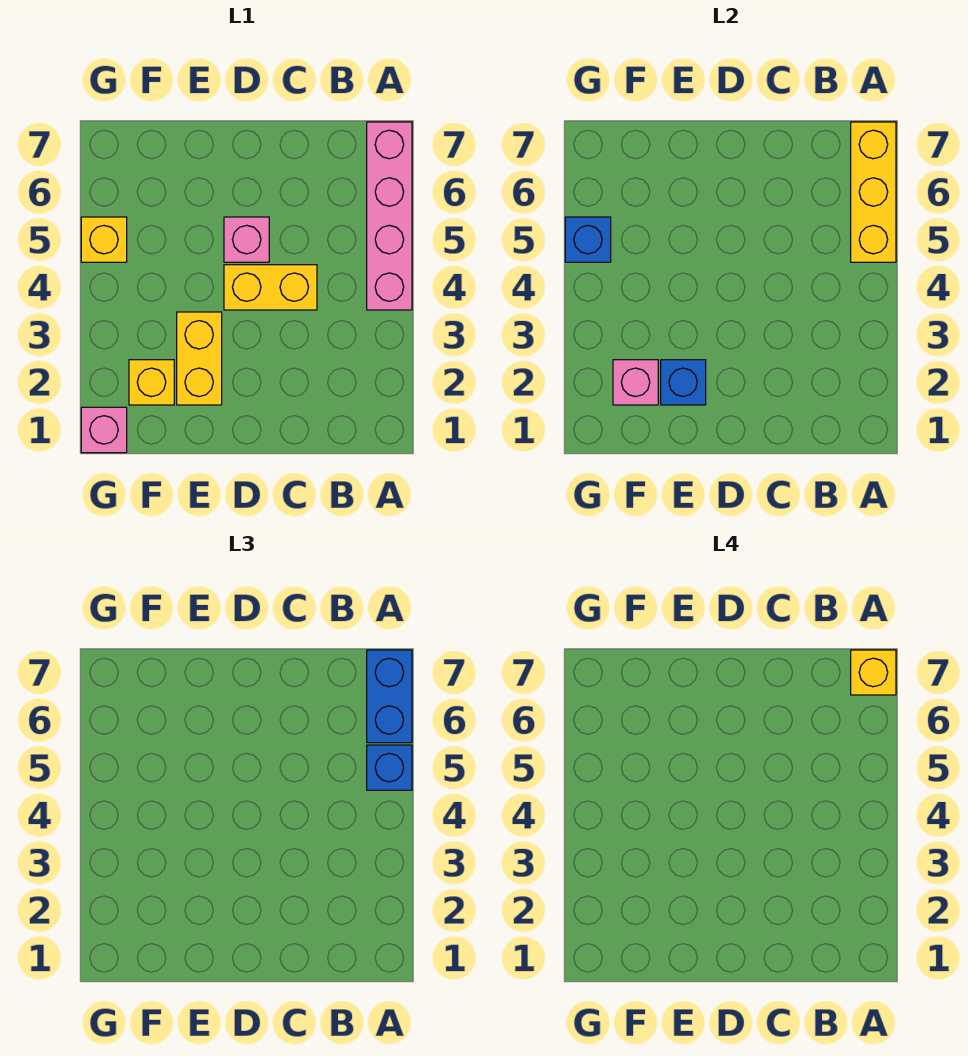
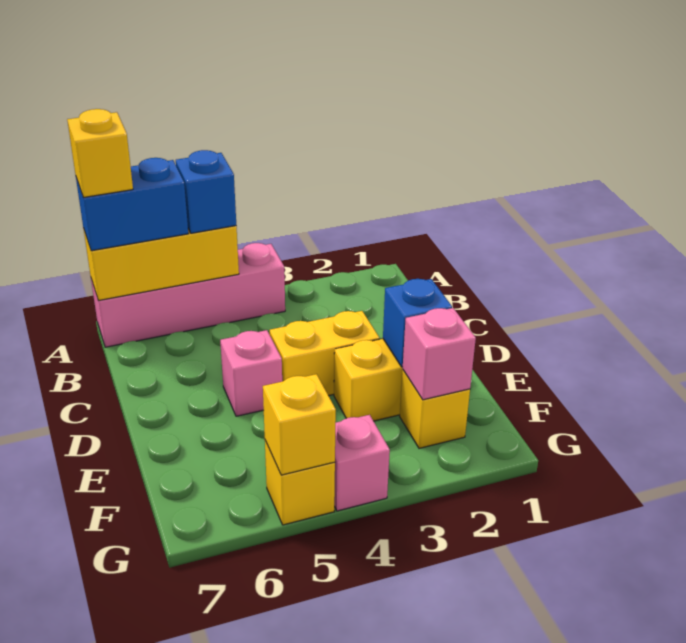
yellow brick C4:D4 level 1 -> yellow brick D3:D4 level 1
pink brick G1 level 1 -> pink brick G4 level 1
blue brick G5 level 2 -> yellow brick G5 level 2

